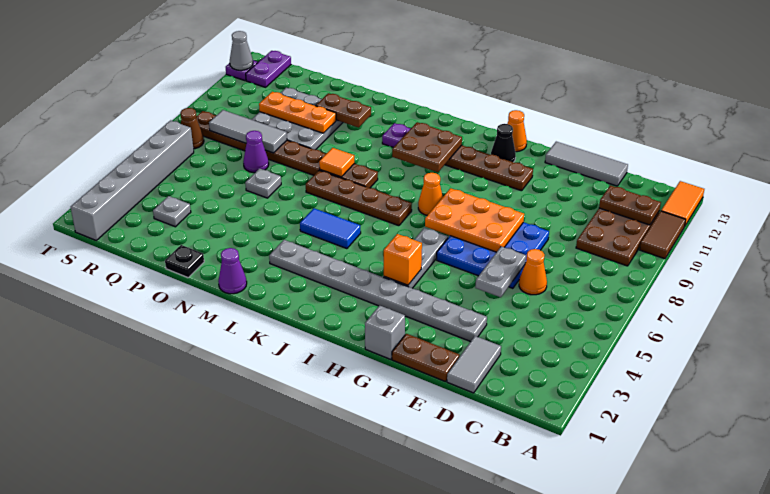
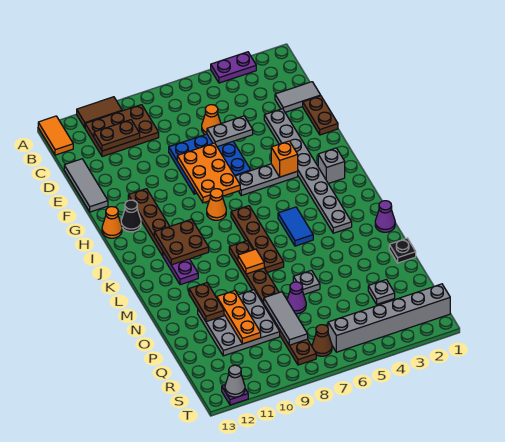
orange tile A12:A13 level 1 -> orange tile A13:B13 level 1
brown plate B11:C11 level 2 -> brown plate C10:C11 level 2
grey brick G1 level 1 -> grey brick I2 level 1
purple plate S12:S13 level 1 -> purple plate A3:A4 level 1

